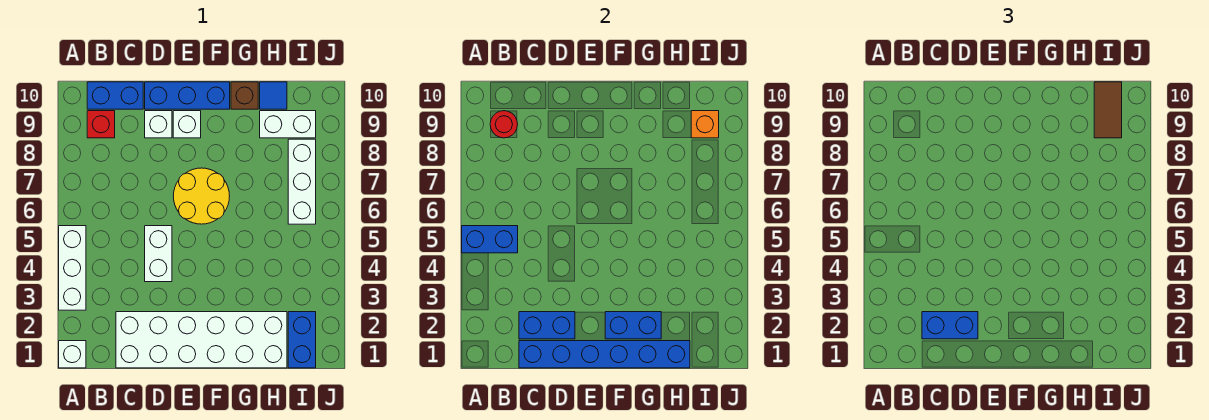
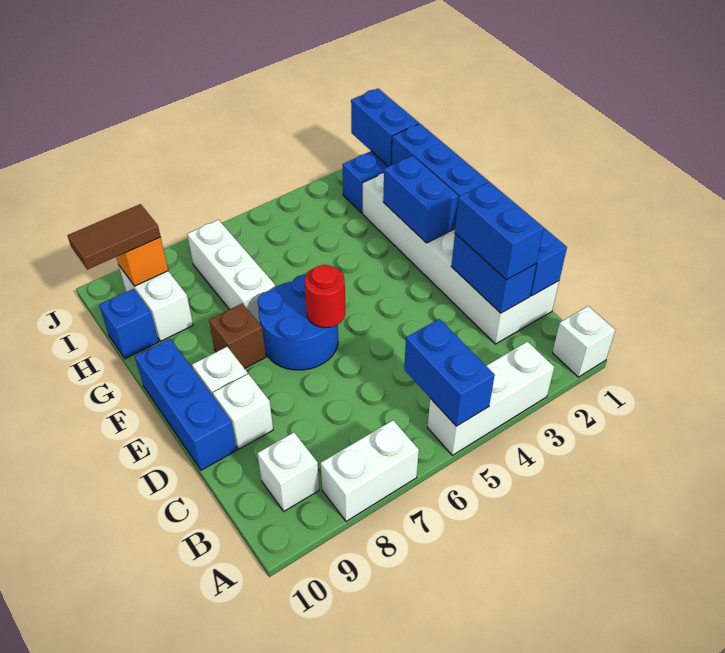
red brick B9 level 1 -> white brick B9 level 1
red round brick B9 level 2 -> red round brick E6 level 2
blue brick B10:C10 level 1 -> blue brick I1:J1 level 2
white brick D4:D5 level 1 -> white brick A7:A8 level 1
yellow round brick E6:F7 level 1 -> blue round brick E6:F7 level 1
brown brick G10 level 1 -> brown brick F8 level 1
blue tile H10 level 1 -> blue brick H10 level 1
white brick I6:I8 level 1 -> white brick G7:I7 level 1

